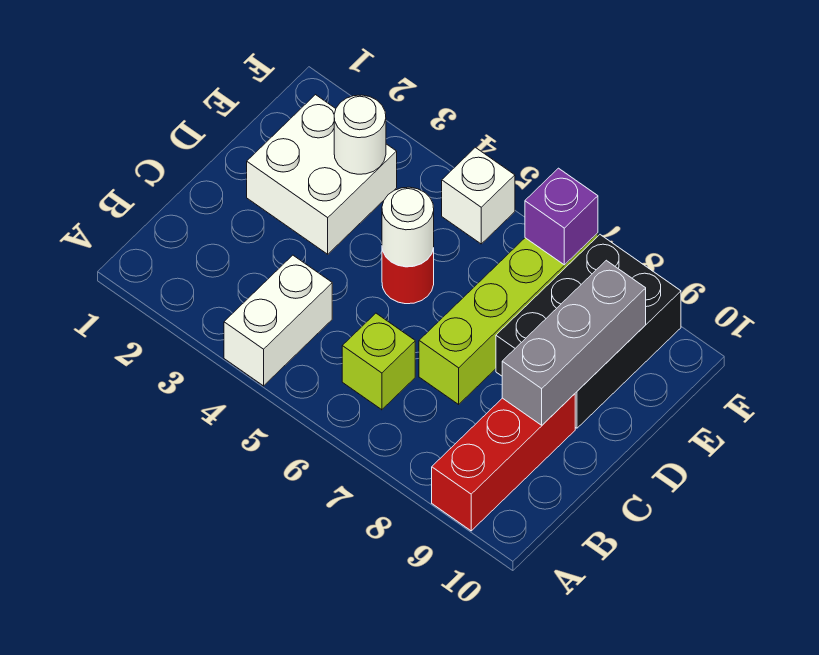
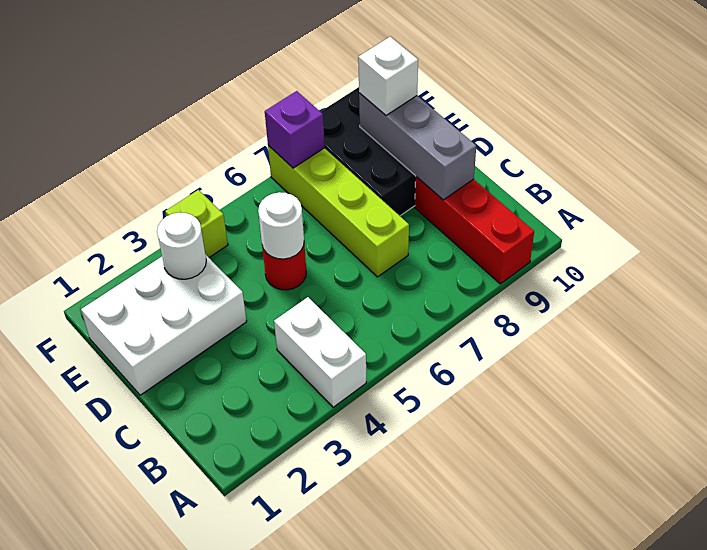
lime brick B6 level 1 -> lime brick F4 level 1
white brick D2:E3 level 1 -> white brick D1:E3 level 1
white brick F5 level 1 -> white brick E9 level 3

